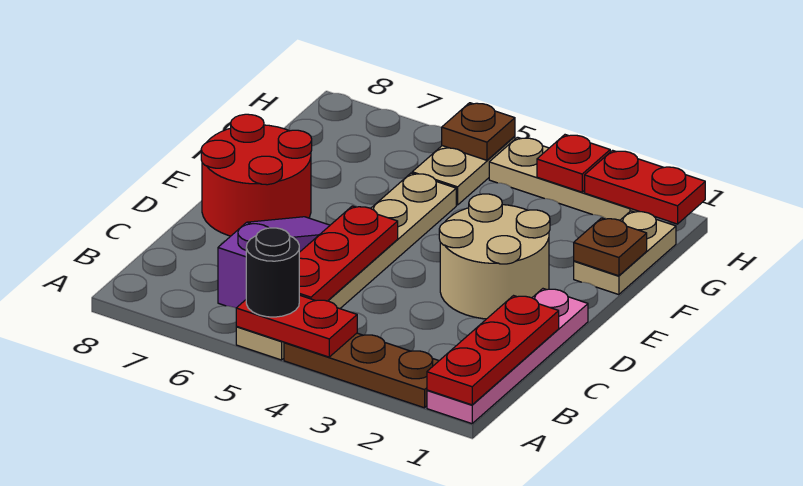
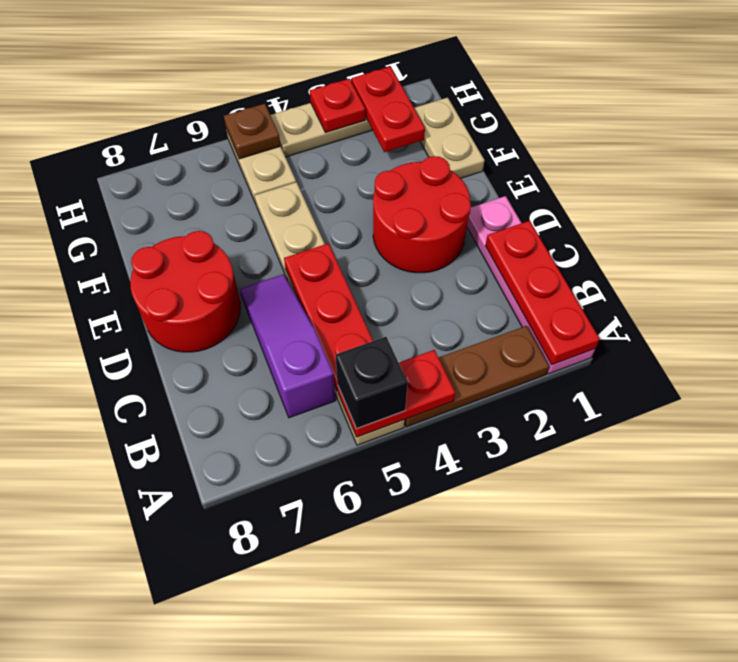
black round brick A5 level 3 -> black brick A5 level 3
tan round brick D2:E3 level 1 -> red round brick D2:E3 level 1
brown plate F1 level 2 -> none
red plate H1:H2 level 2 -> red plate G2:H2 level 2

